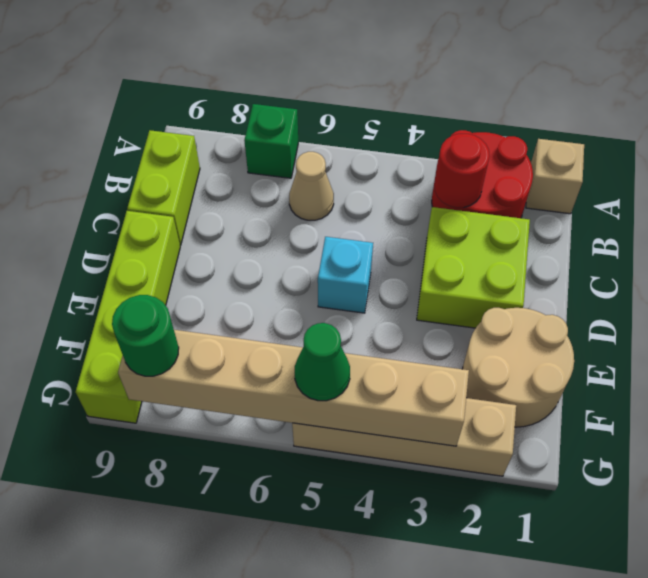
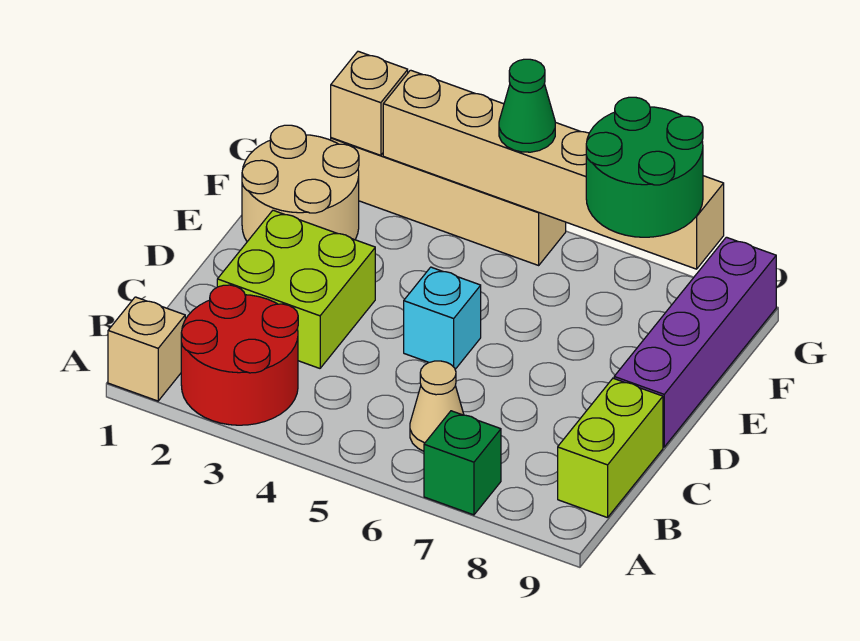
red round brick B3 level 2 -> none
lime brick D9:G9 level 1 -> purple brick D9:G9 level 1
none -> tan brick G2 level 2
green round brick G8 level 3 -> green round brick F7:G8 level 3

